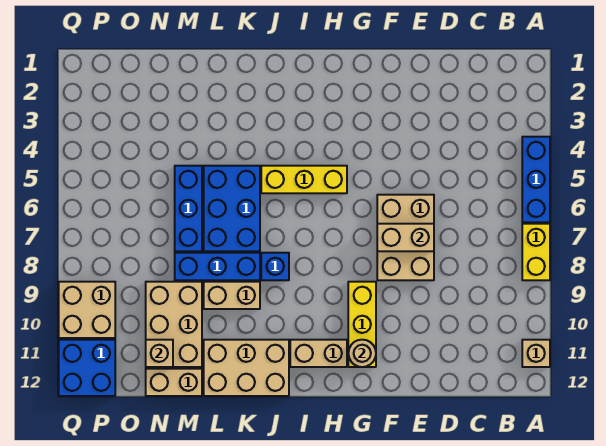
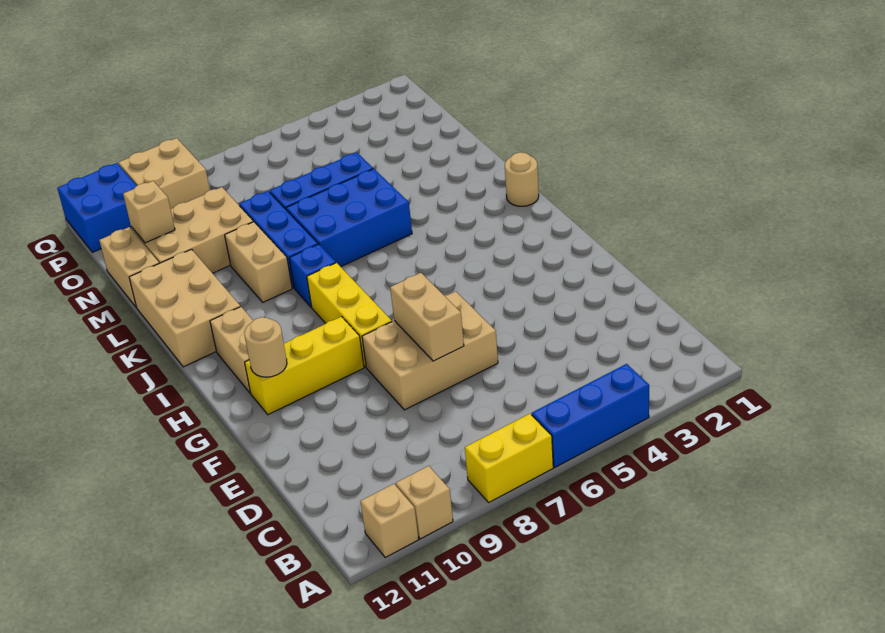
none -> tan brick A10 level 1
yellow brick H5:J5 level 1 -> yellow brick G8:I8 level 1
none -> tan round brick J1 level 1

